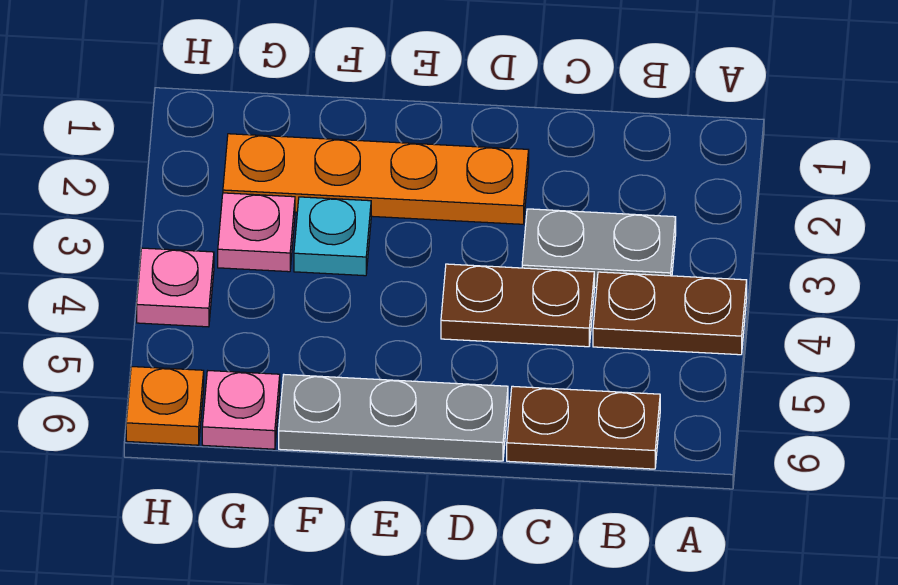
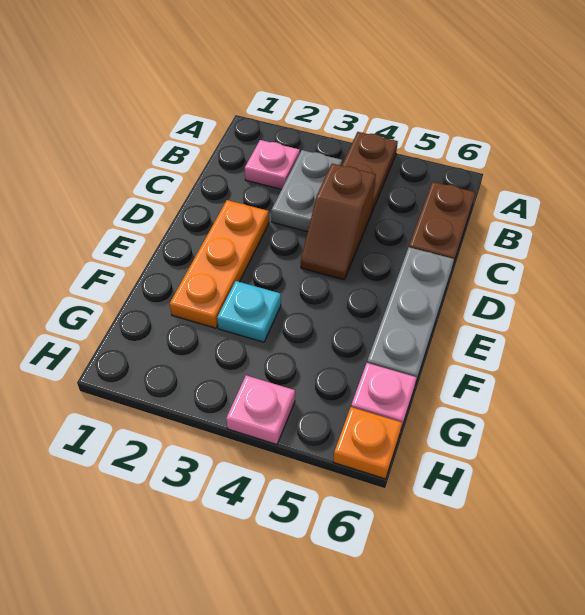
brown plate C4:D4 level 1 -> brown slope C4:D4 level 1 top C
orange plate D2:G2 level 1 -> orange plate D2:F2 level 1
pink plate G3 level 1 -> pink plate B2 level 1

